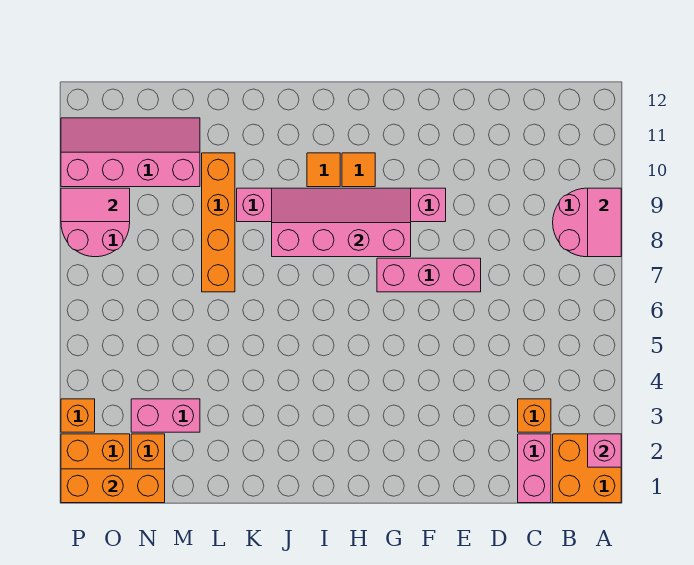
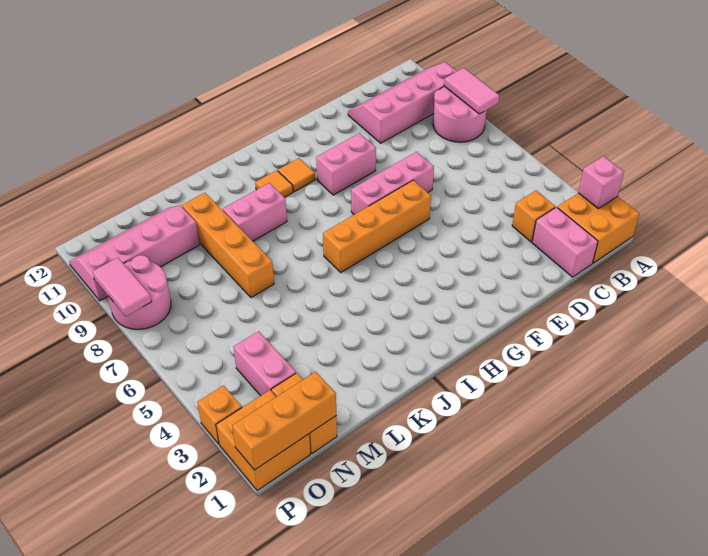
none -> orange brick F6:I6 level 1
pink slope G8:J9 level 2 top 8 -> pink slope A10:D11 level 1 top 10
pink brick M3:N3 level 1 -> pink brick N3:N4 level 1
pink tile O9:P9 level 2 -> pink tile P8:P9 level 2

